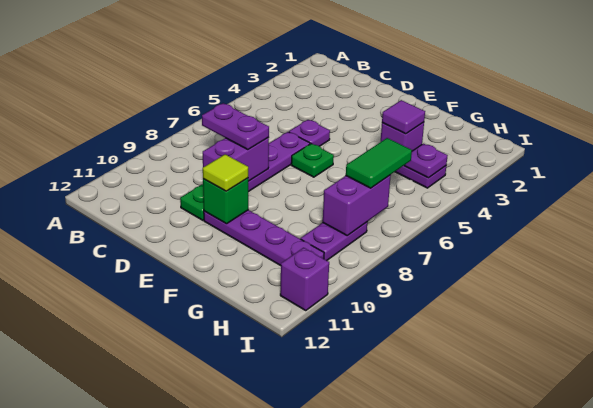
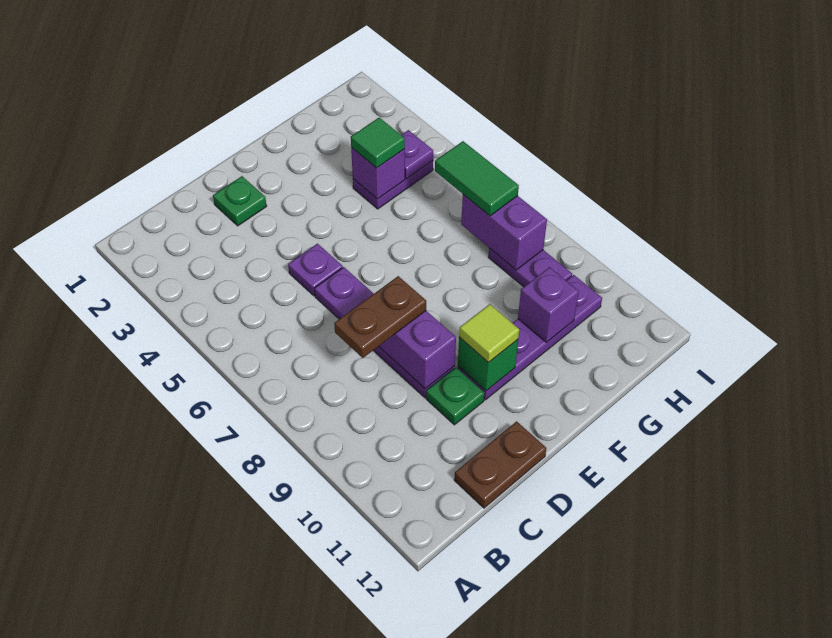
purple plate C8:D8 level 3 -> brown plate C8:D8 level 3
none -> brown plate C12:D12 level 1
green plate E6 level 1 -> green plate D2 level 1
purple tile G4 level 3 -> green tile G4 level 3
purple brick I11 level 1 -> purple brick G10 level 2

